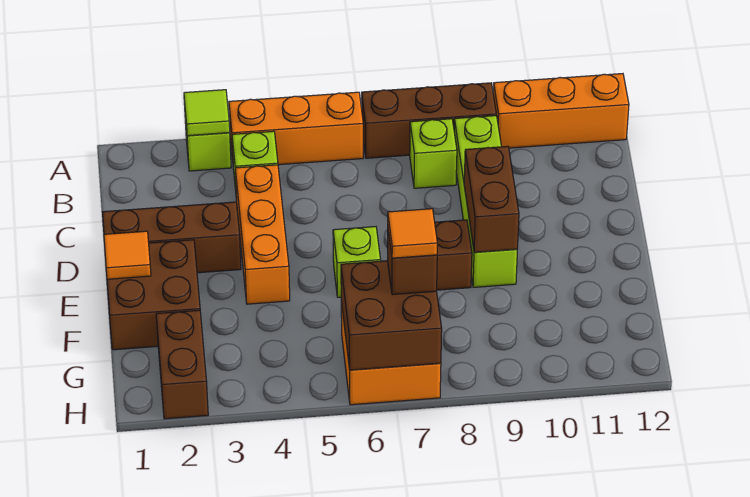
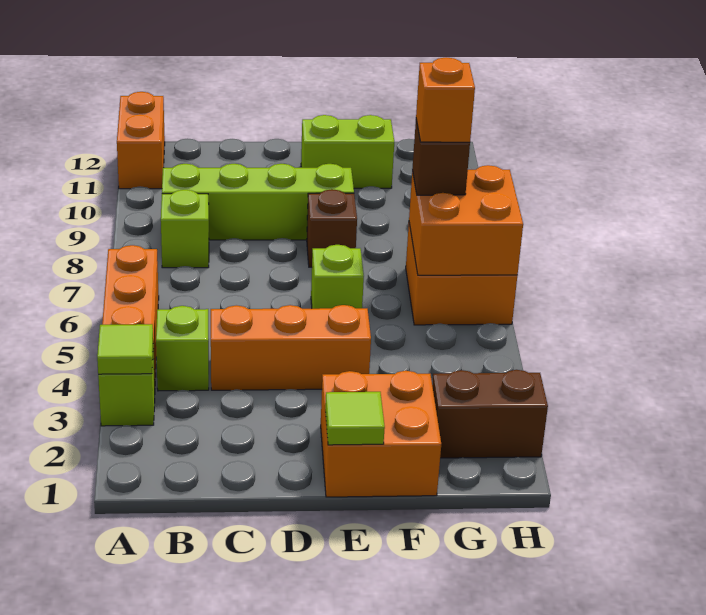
brown brick A7:A9 level 1 -> none
orange brick A10:A12 level 1 -> orange brick A11:A12 level 1
brown brick D1:D3 level 1 -> none
brown brick D9:E9 level 2 -> none
brown brick E1:F2 level 1 -> orange brick E1:F2 level 1
orange tile E1 level 2 -> lime tile E1 level 2
none -> lime brick E11:F11 level 1
brown brick G6:H7 level 2 -> orange brick G6:H7 level 2
orange tile G7 level 4 -> orange brick G7 level 4

